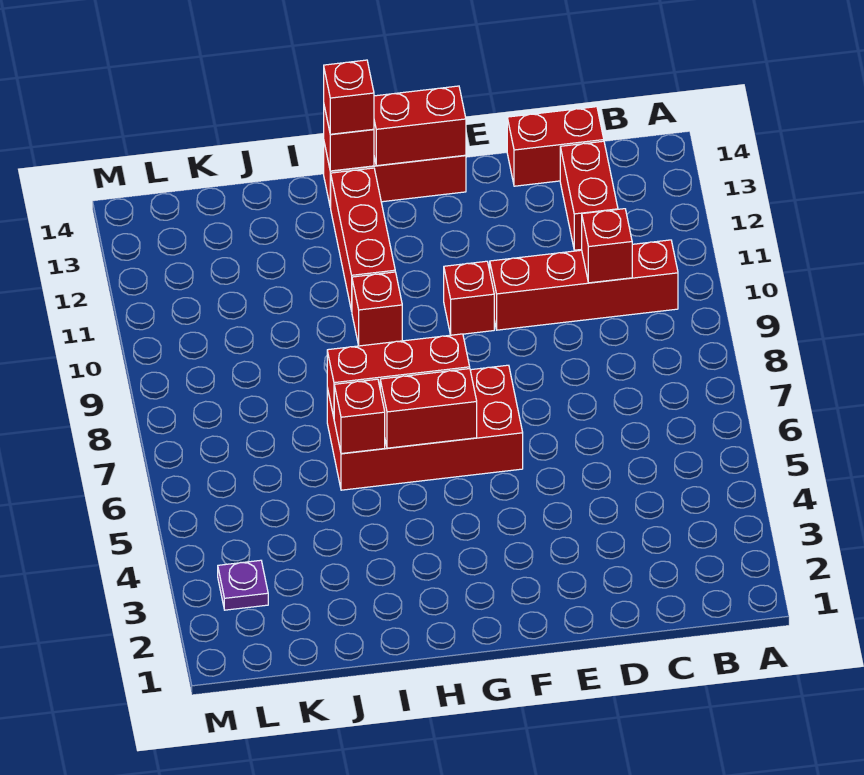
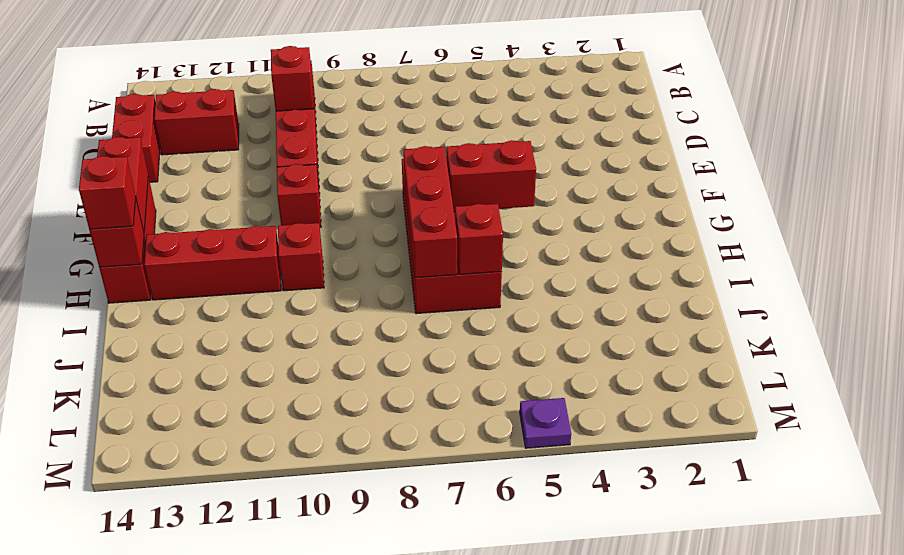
red brick G6:H6 level 2 -> red brick G5:G6 level 2
purple plate L3 level 1 -> purple plate M5 level 1

